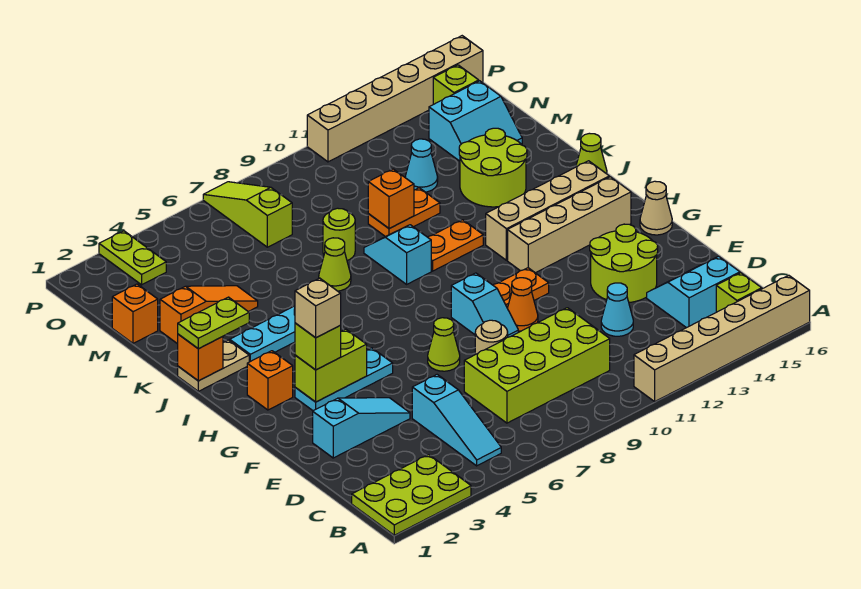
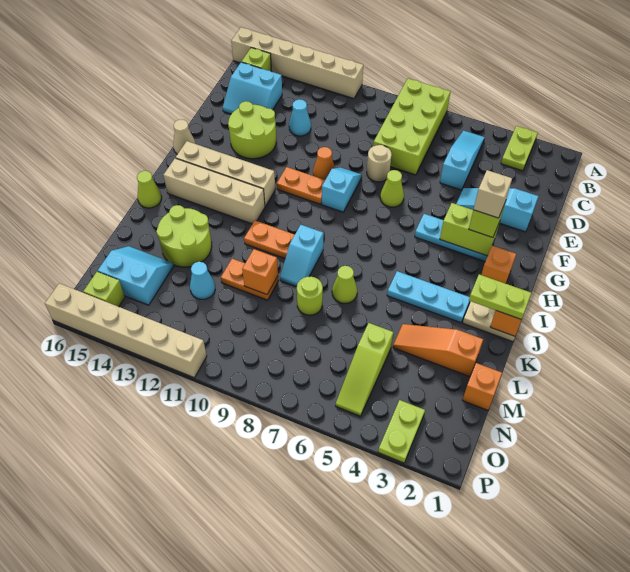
lime plate A1:B3 level 1 -> lime plate A3:B3 level 1
lime brick C7:D10 level 1 -> lime brick A7:D8 level 1
lime slope N7:P7 level 1 top N -> lime slope M5:O5 level 1 top M

